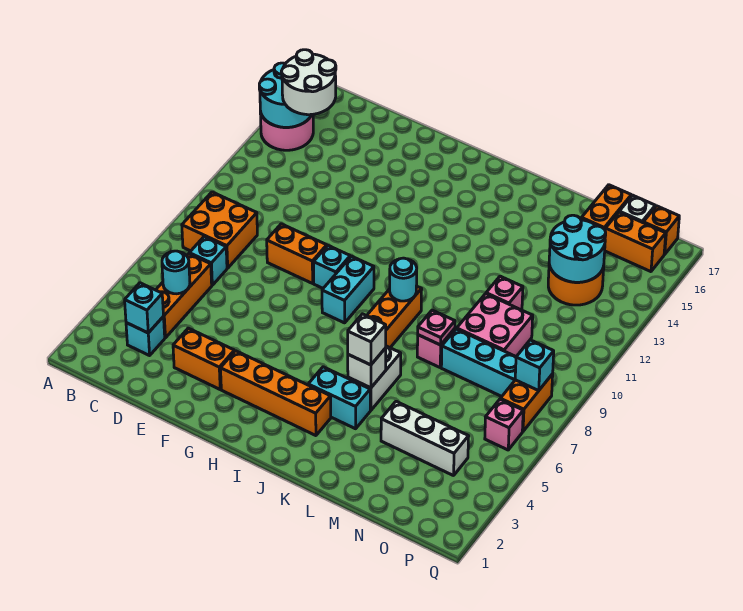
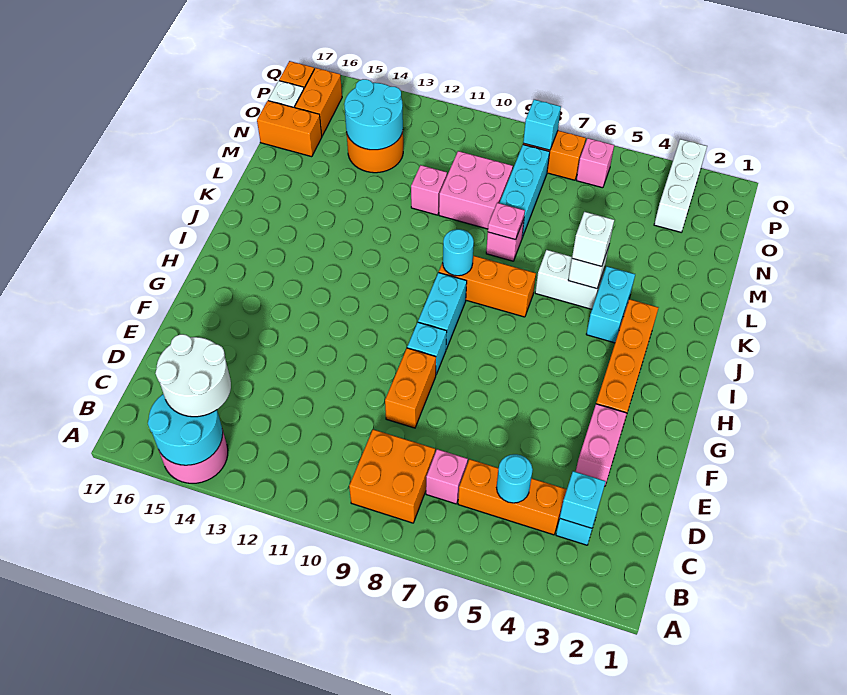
cyan brick C7 level 1 -> pink brick C7 level 1
orange brick E3:F3 level 1 -> pink brick E3:F3 level 1
cyan brick H8:H9 level 1 -> cyan brick H9:I9 level 1
white brick M4:O4 level 1 -> white brick O3:Q3 level 1

